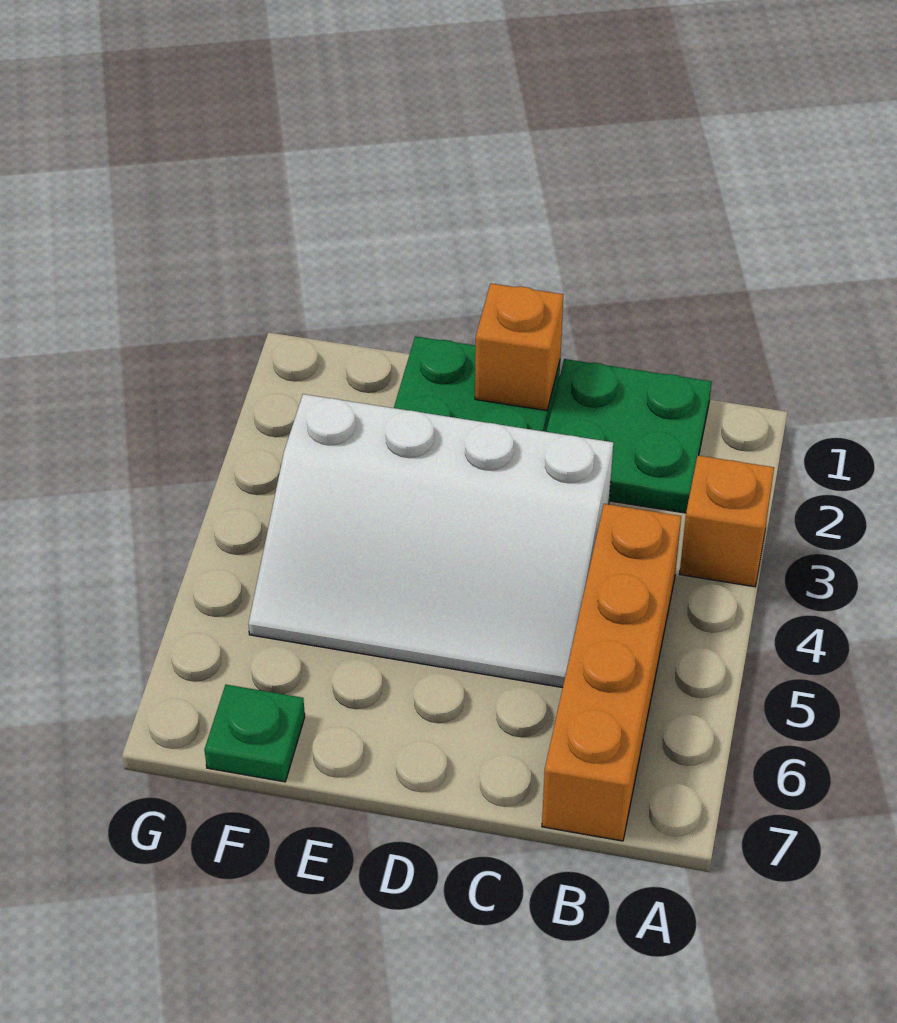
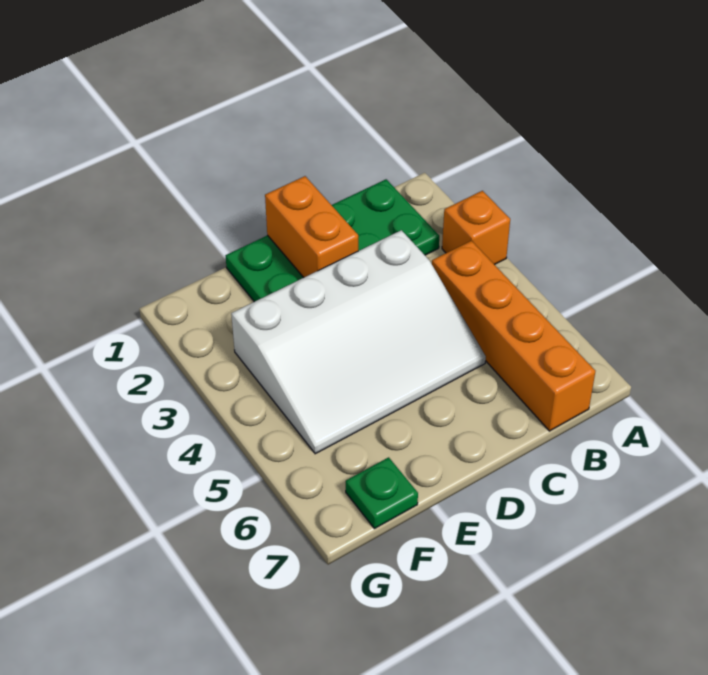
orange brick D1 level 2 -> orange brick D1:D2 level 2

